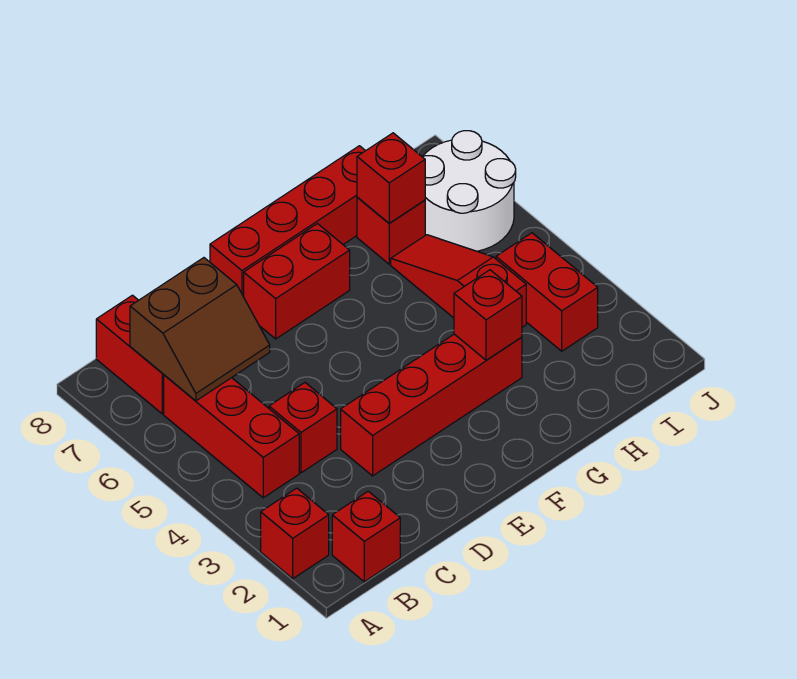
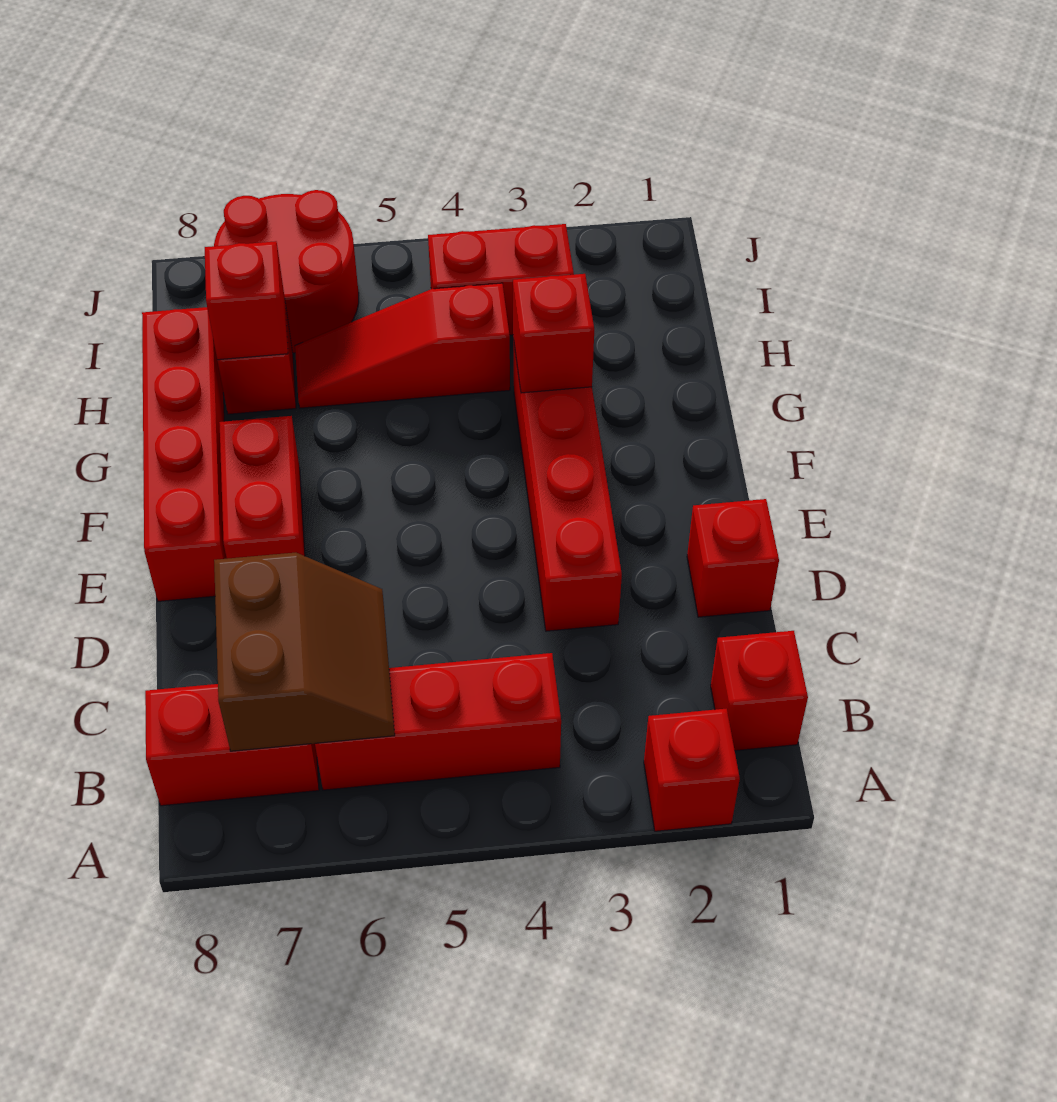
red brick C4 level 1 -> red brick D1 level 1
white round brick I6:J7 level 1 -> red round brick I6:J7 level 1

